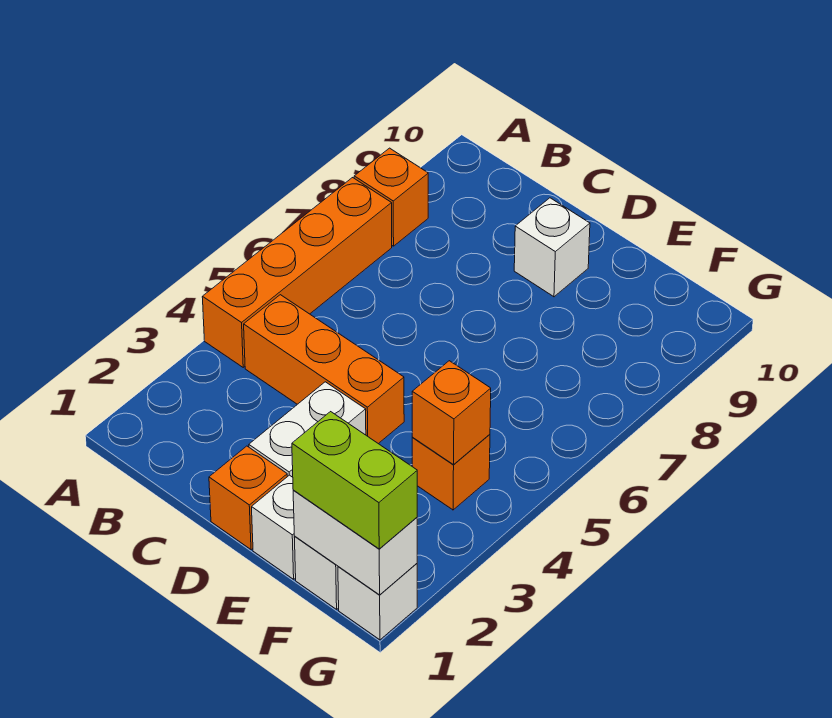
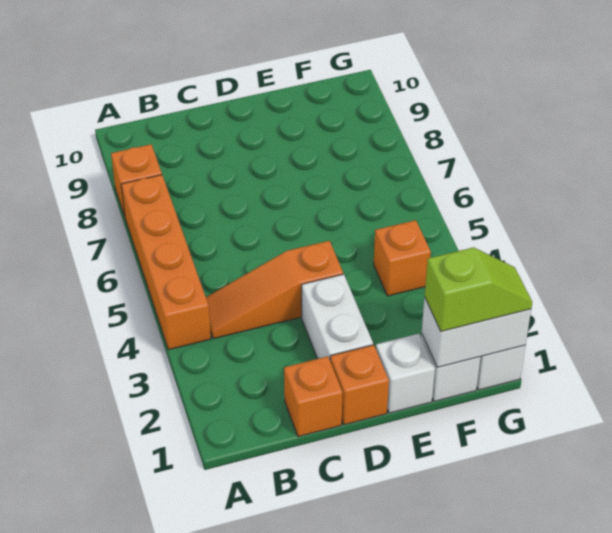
orange brick B4:D4 level 1 -> orange slope B4:D4 level 1 top D
white brick D9 level 1 -> none
lime brick F1:G1 level 3 -> lime slope F1:G1 level 3 top F
orange brick F4 level 2 -> orange brick C1 level 1

